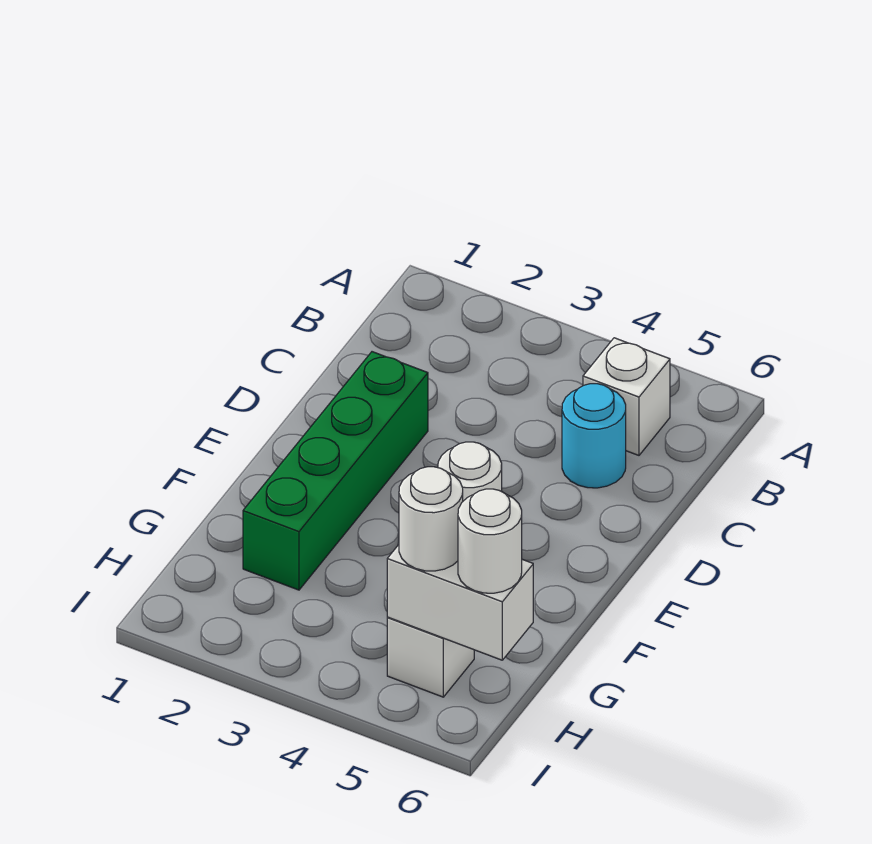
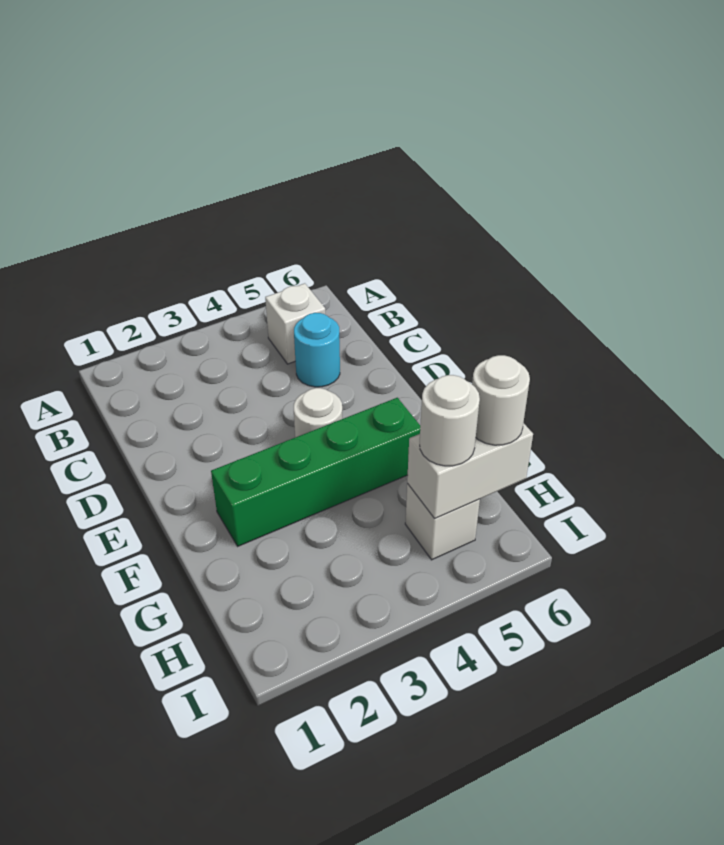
green brick D2:G2 level 1 -> green brick F2:F5 level 1

